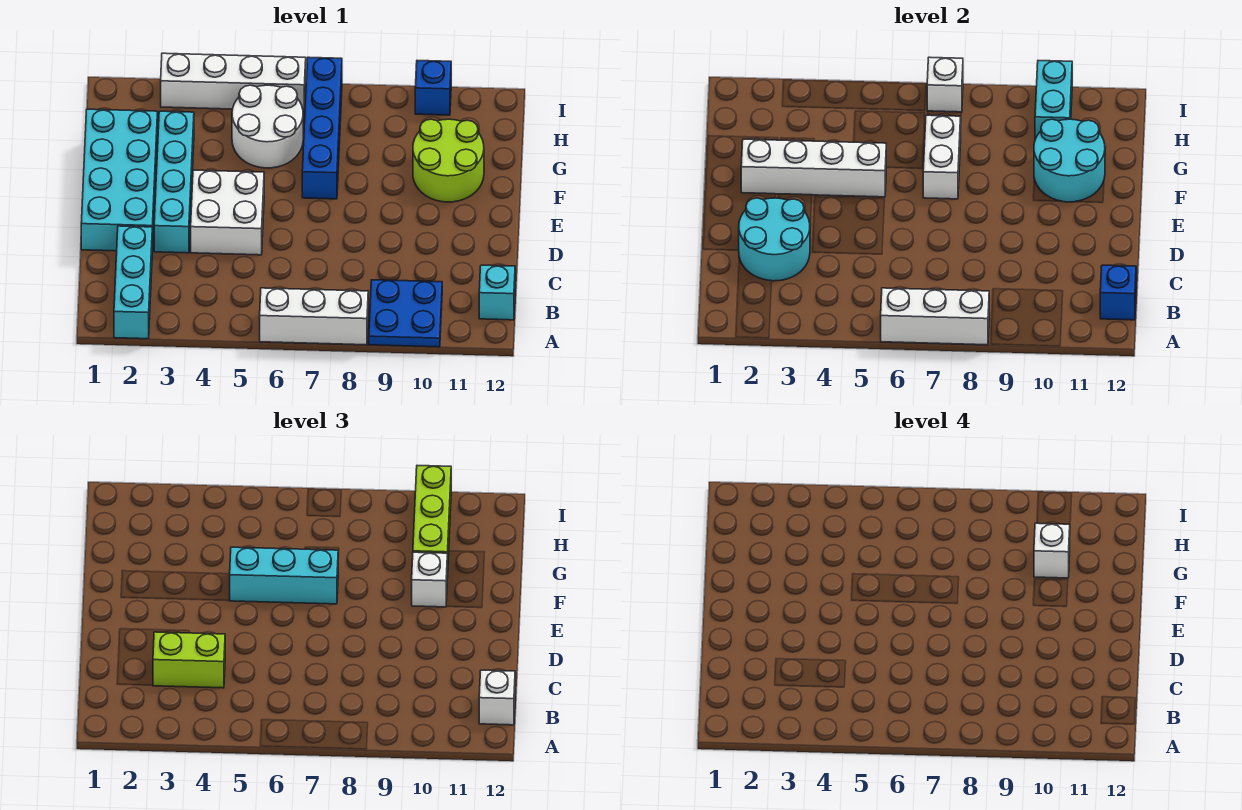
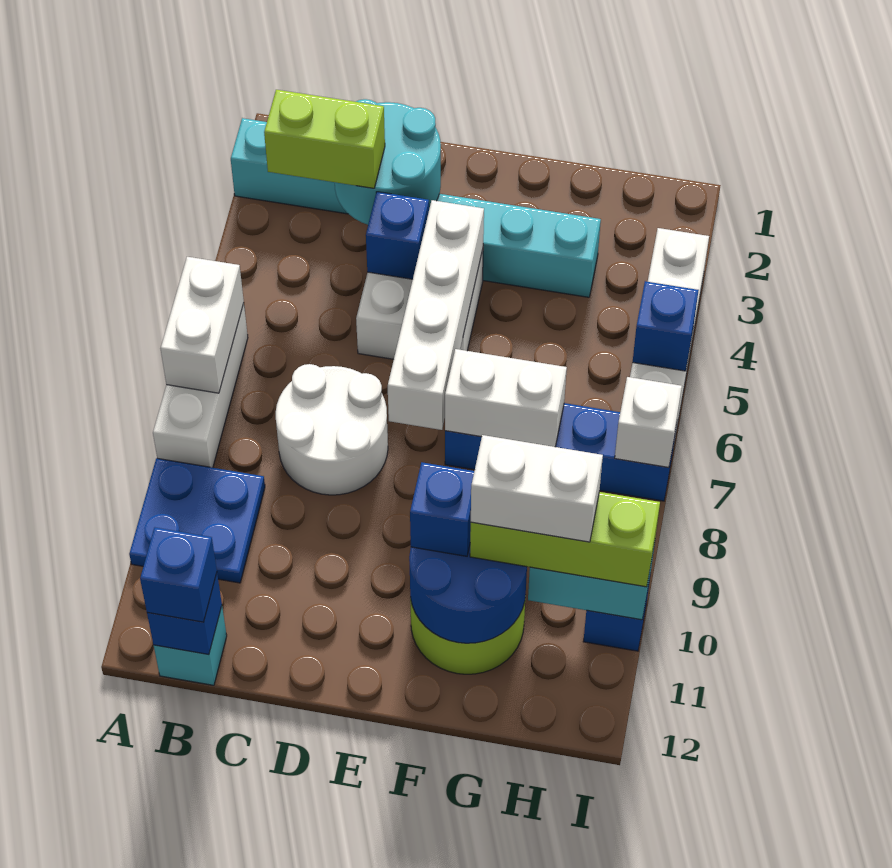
white brick A6:A8 level 2 -> white brick A6:A7 level 2
white brick B12 level 3 -> blue brick B12 level 3
lime brick C3:C4 level 3 -> lime brick B3:C3 level 3
cyan brick D1:G2 level 1 -> none
none -> blue brick D4 level 2
white brick F2:F5 level 2 -> white brick E4:E7 level 2
cyan brick F5:F7 level 3 -> none
cyan round brick F10:G11 level 2 -> blue round brick F10:G11 level 2
white brick F10 level 3 -> blue brick F10 level 3
white round brick G5:H6 level 1 -> white round brick C7:D8 level 1
white brick G10 level 4 -> white brick G10:H10 level 4
none -> blue brick I5 level 2

